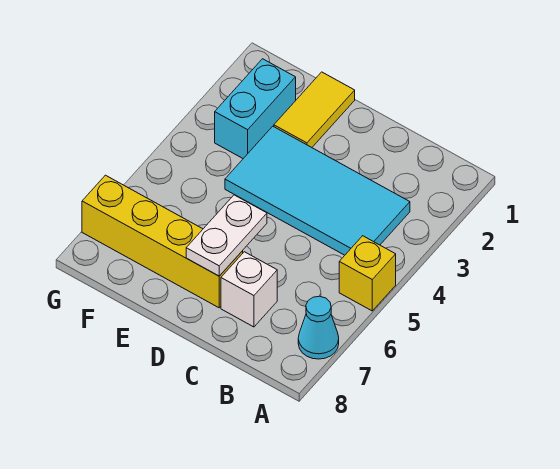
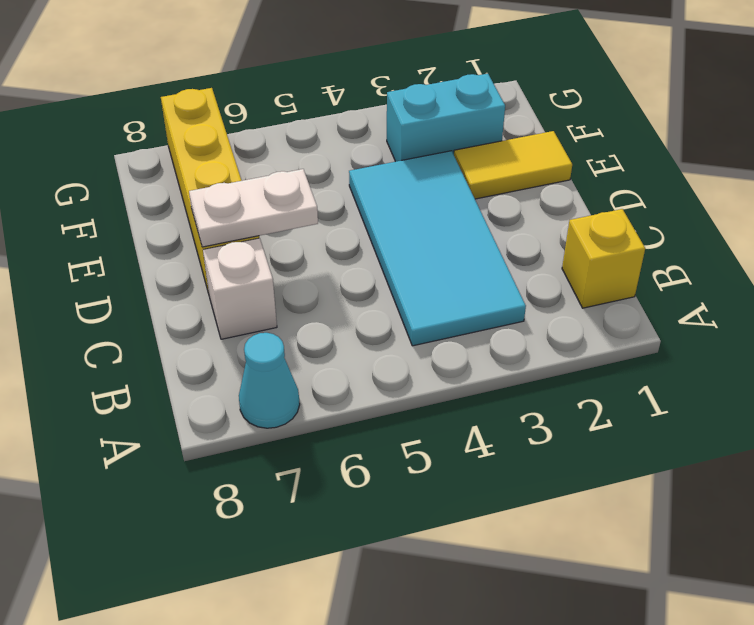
yellow brick A5 level 1 -> yellow brick B1 level 1

